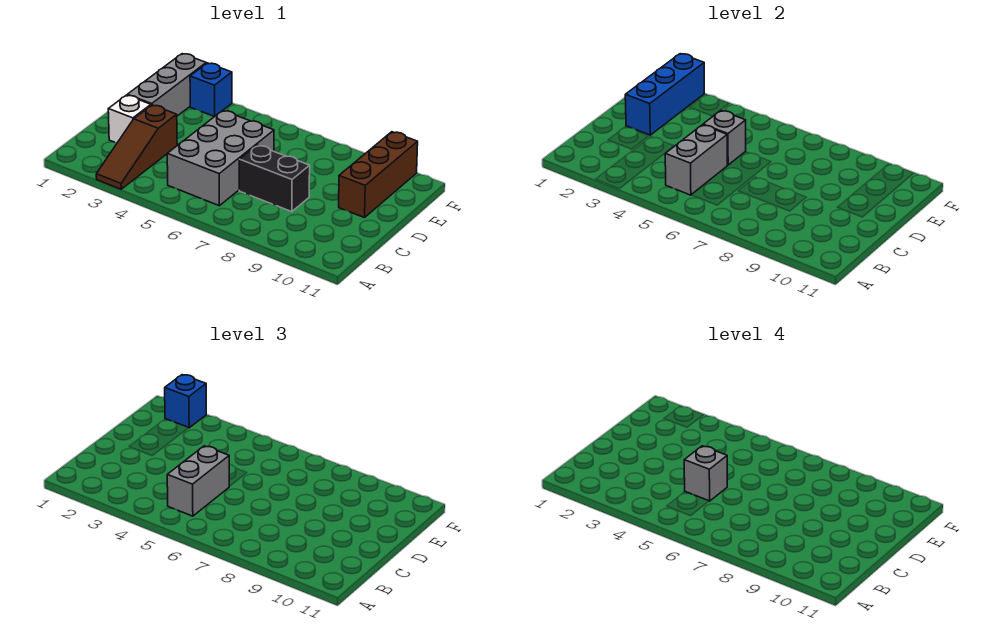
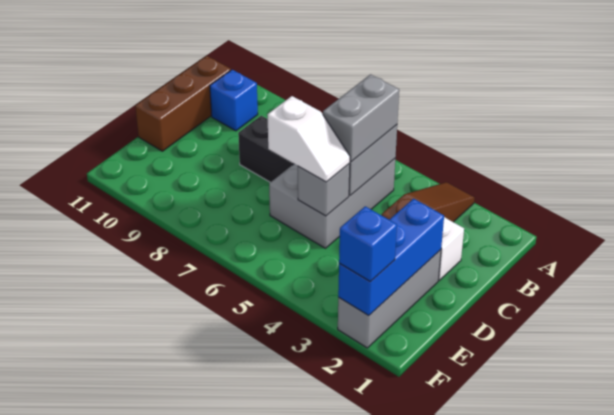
grey brick C5 level 4 -> none
none -> white slope D5:D6 level 3 top 6
brown brick D10:F10 level 1 -> brown brick B11:D11 level 1
blue brick F3 level 1 -> blue brick B10 level 1

